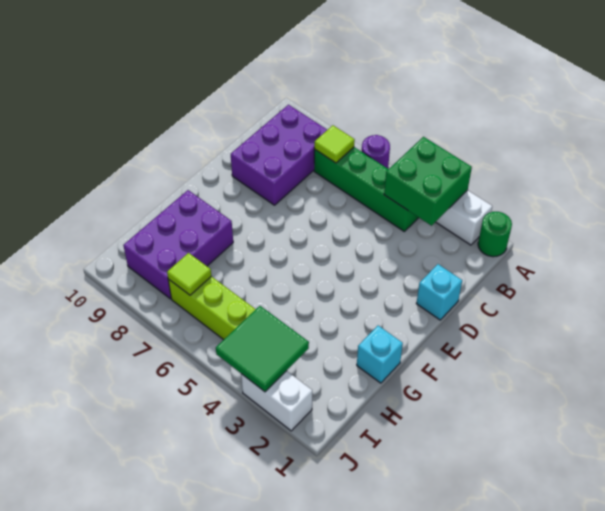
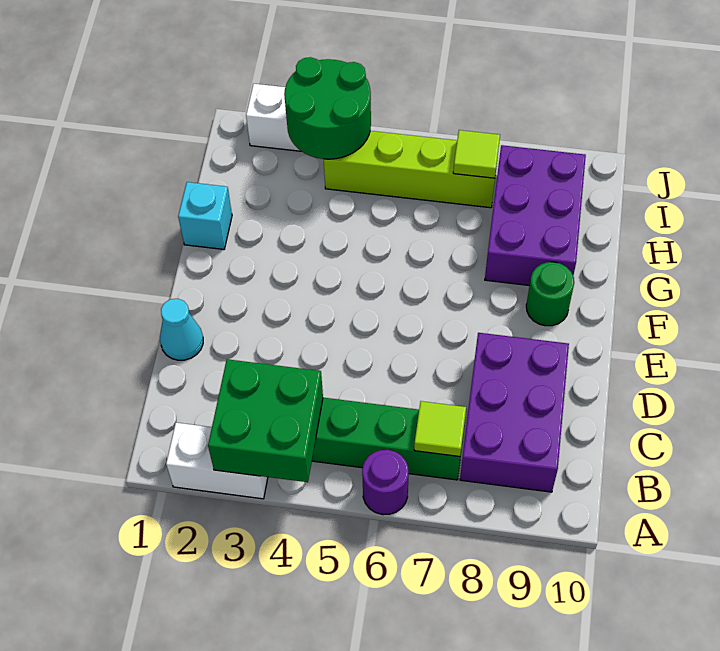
green round brick A1 level 1 -> green round brick F9 level 1
cyan brick D1 level 1 -> cyan cone D1 level 1
green tile I3:J4 level 2 -> green round brick I3:J4 level 2

